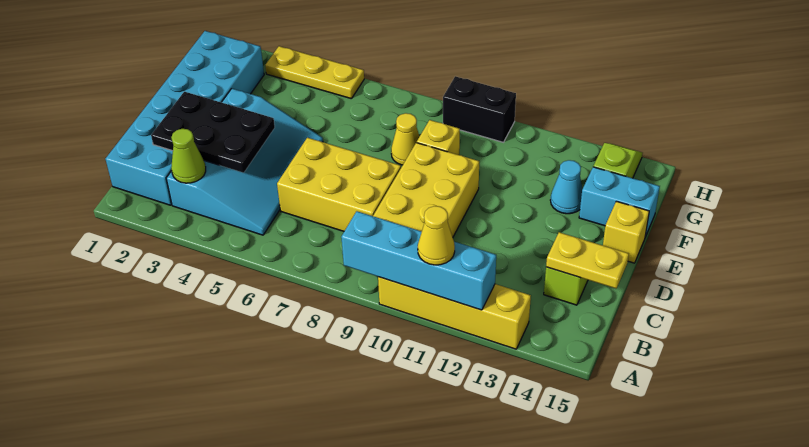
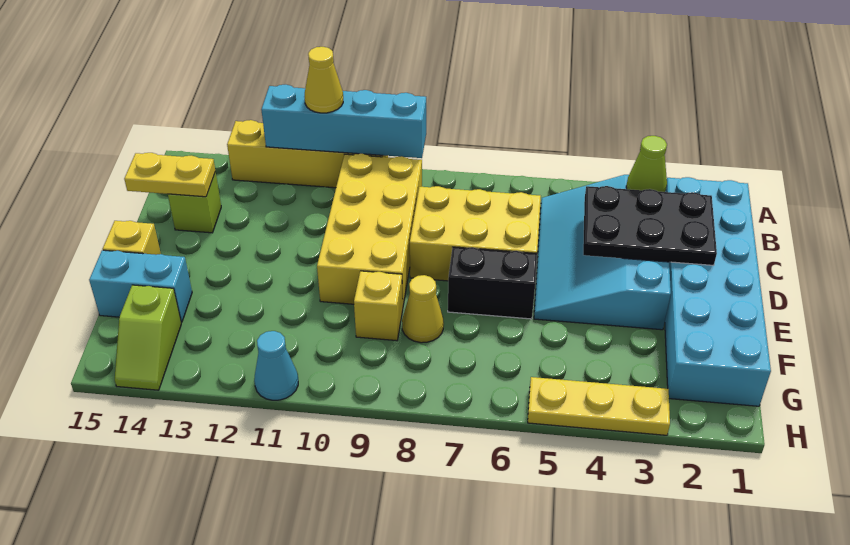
cyan cone F13 level 1 -> cyan cone H11 level 1
black brick H9:H10 level 1 -> black brick E6:E7 level 1

